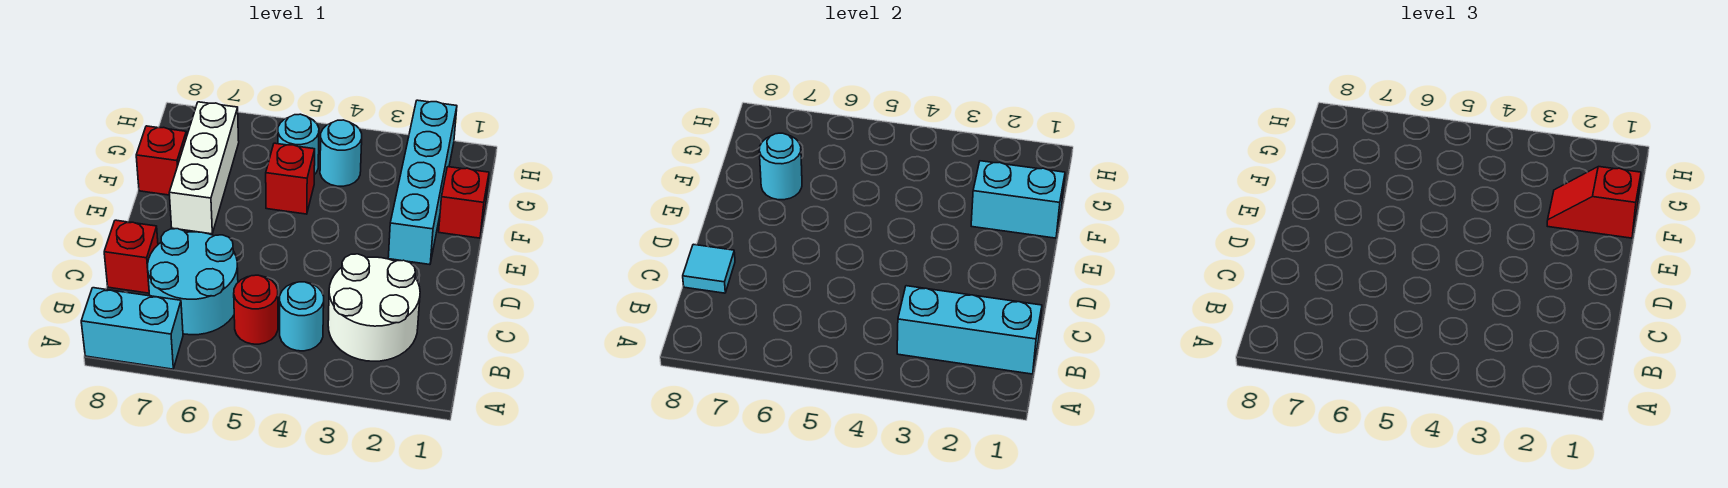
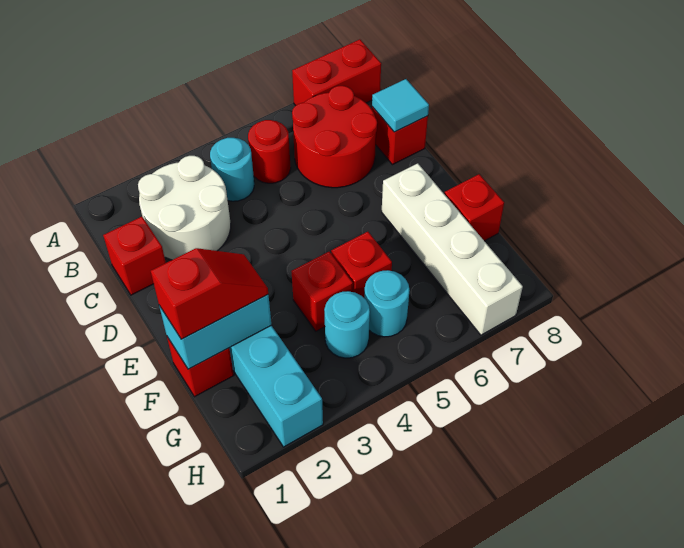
cyan brick A7:A8 level 1 -> red brick A7:A8 level 1
cyan brick B1:B3 level 2 -> none
cyan round brick B6:C7 level 1 -> red round brick B6:C7 level 1
none -> red brick C1 level 1
white brick E7:G7 level 1 -> white brick E7:H7 level 1
none -> red brick F4 level 1
cyan round brick F7 level 2 -> none

